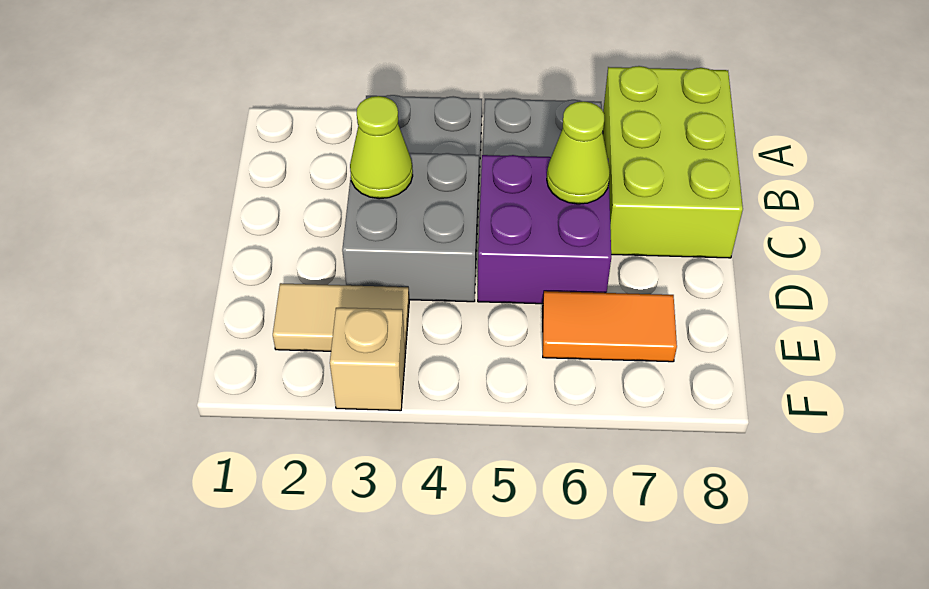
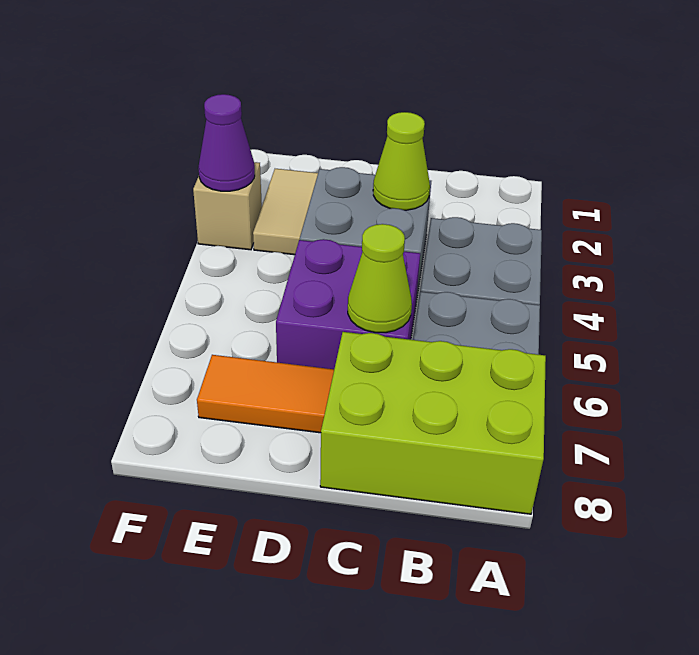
orange tile E6:E7 level 1 -> orange tile D7:E7 level 1
none -> purple cone F3 level 2

